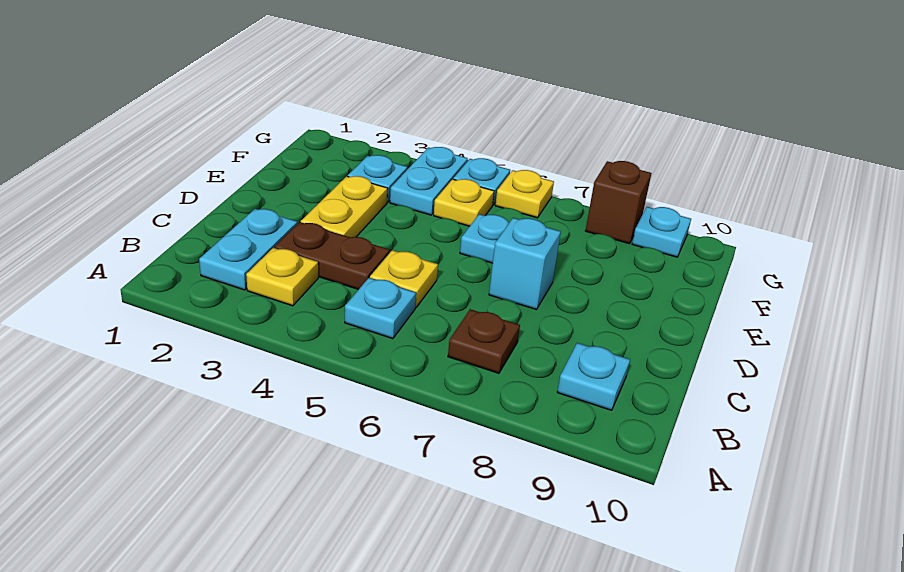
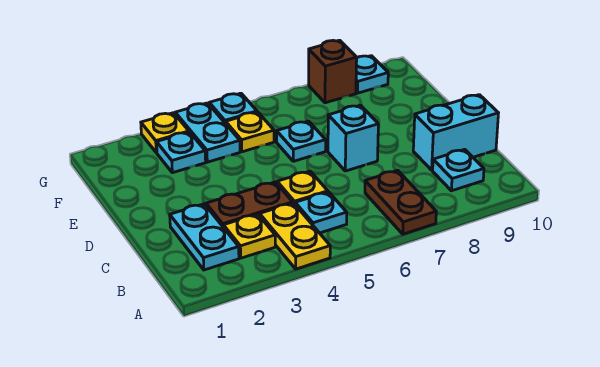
brown plate B7 level 1 -> brown plate A7:B7 level 1
none -> cyan brick C9:C10 level 1
yellow plate D3:E3 level 1 -> yellow plate A4:B4 level 1
yellow plate G6 level 1 -> yellow plate G3 level 1

